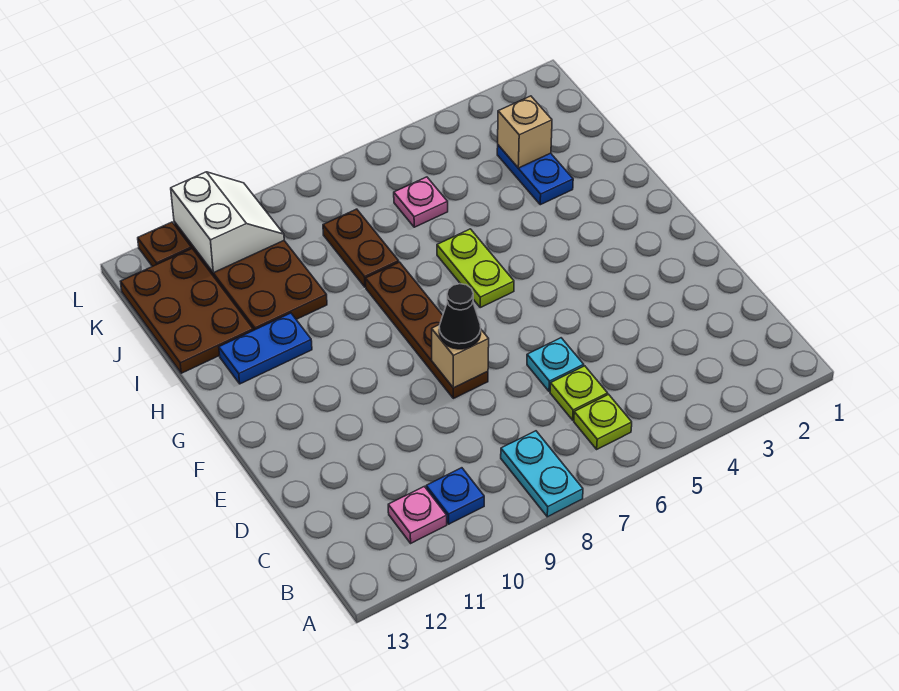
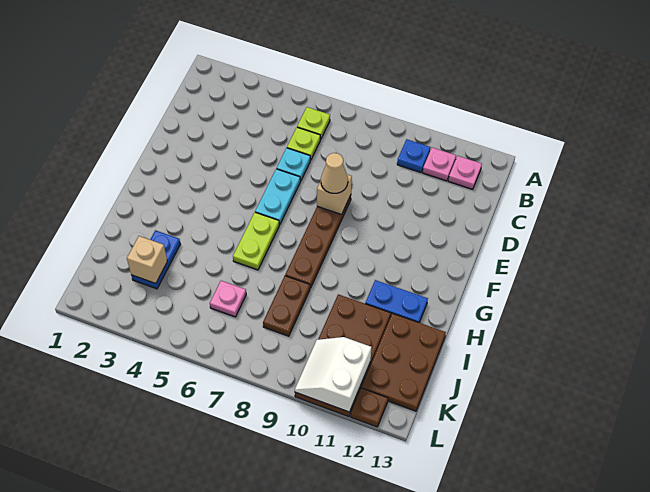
cyan plate A8:B8 level 1 -> cyan plate E6:F6 level 1
none -> pink plate B12 level 1
black cone E8 level 3 -> tan cone E8 level 3

